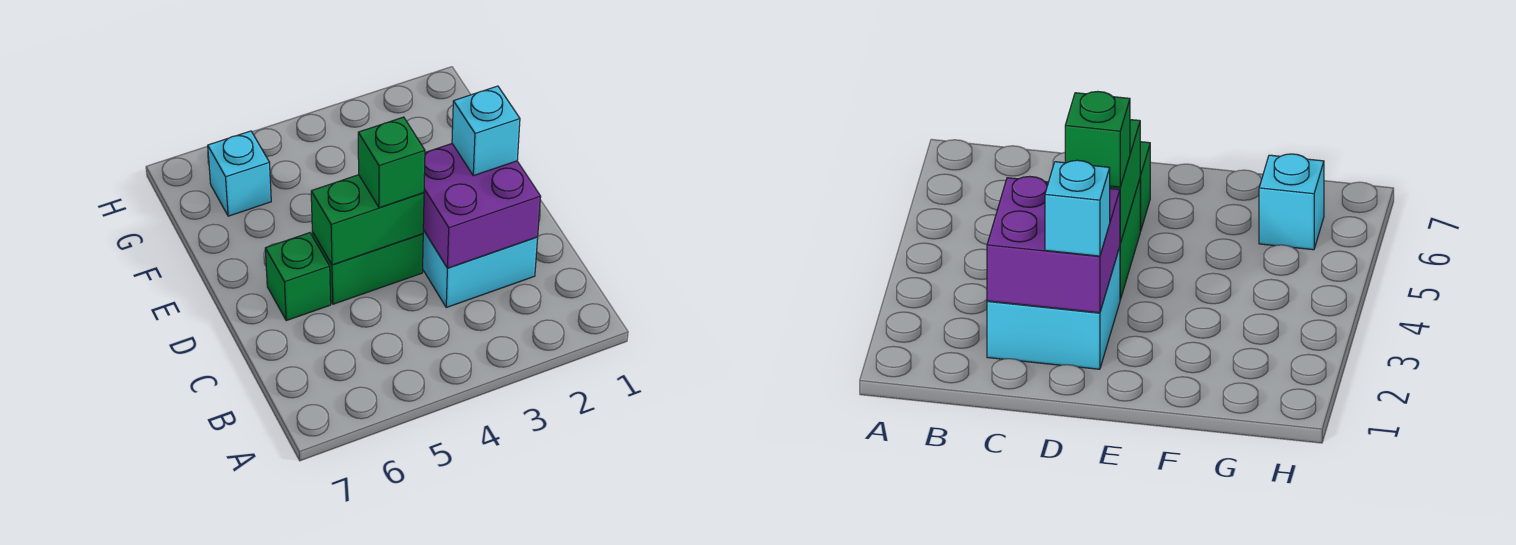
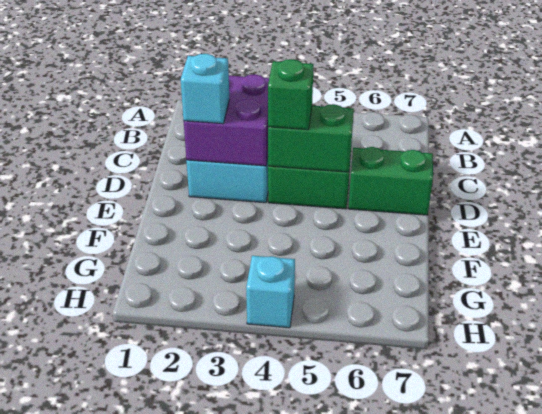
green brick D6 level 1 -> green brick D6:D7 level 1
cyan brick G6 level 1 -> cyan brick H4 level 1

